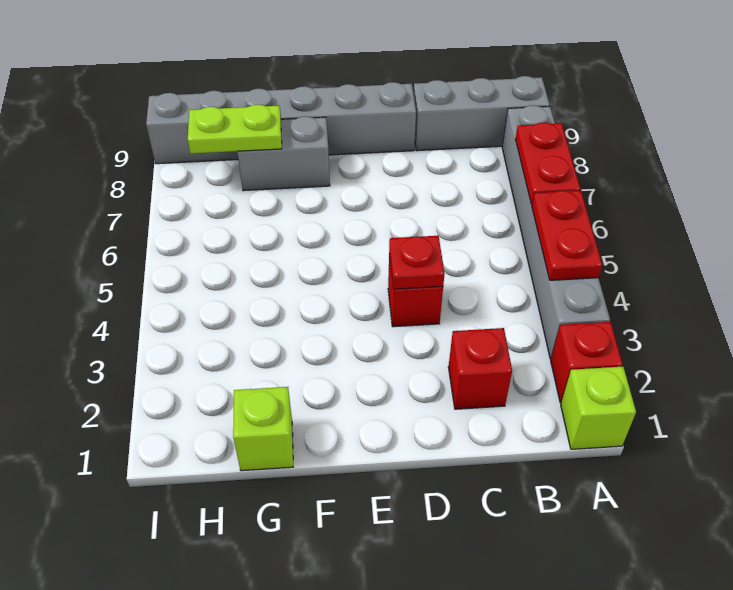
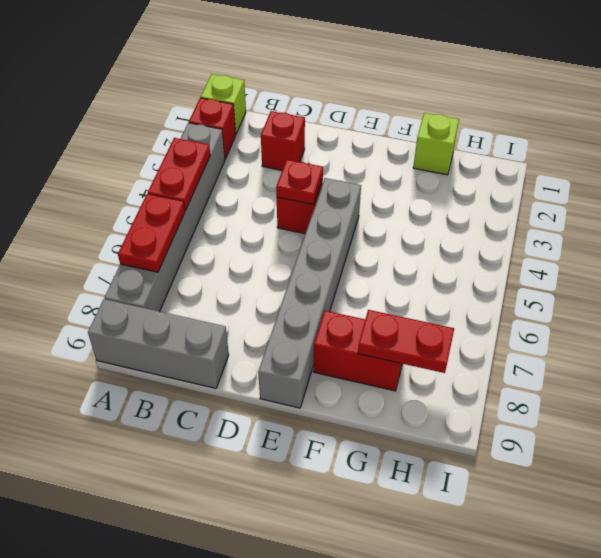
grey brick D9:I9 level 1 -> grey brick E4:E9 level 1
grey brick F8:G8 level 1 -> red brick F8:G8 level 1
lime plate G8:H8 level 2 -> red plate G8:H8 level 2

